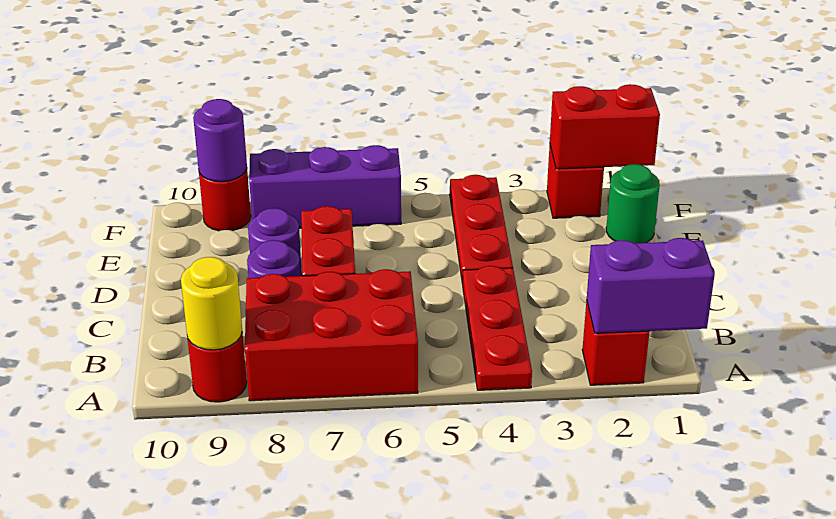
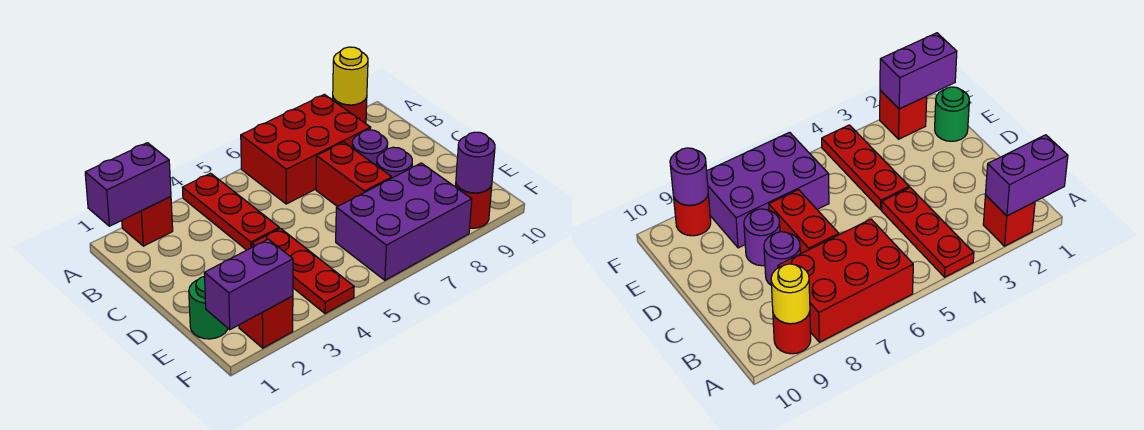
red brick F1:F2 level 2 -> purple brick F1:F2 level 2
purple brick F6:F8 level 1 -> purple brick E6:F8 level 1

